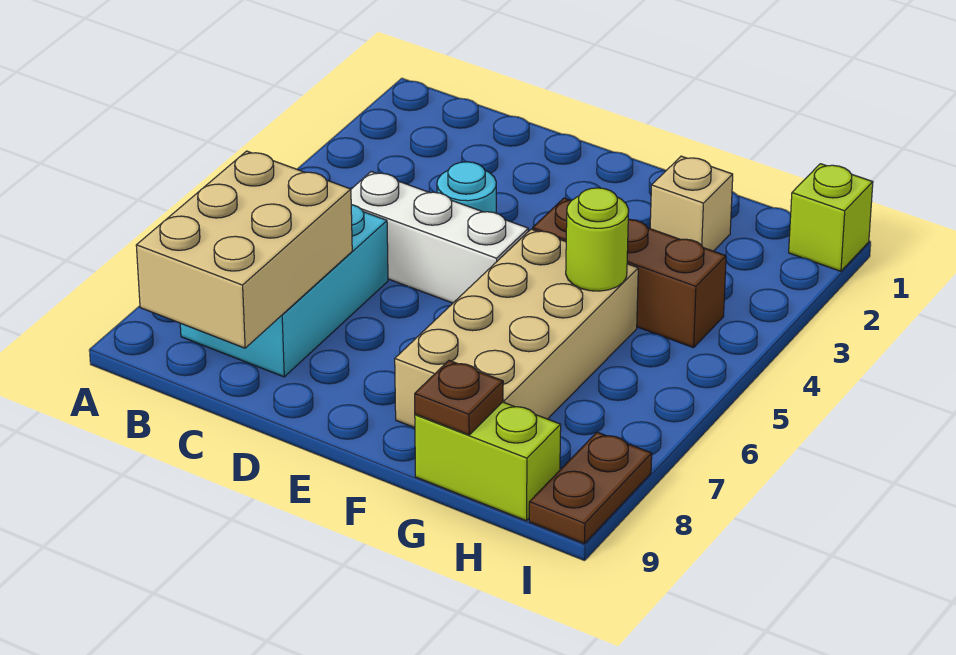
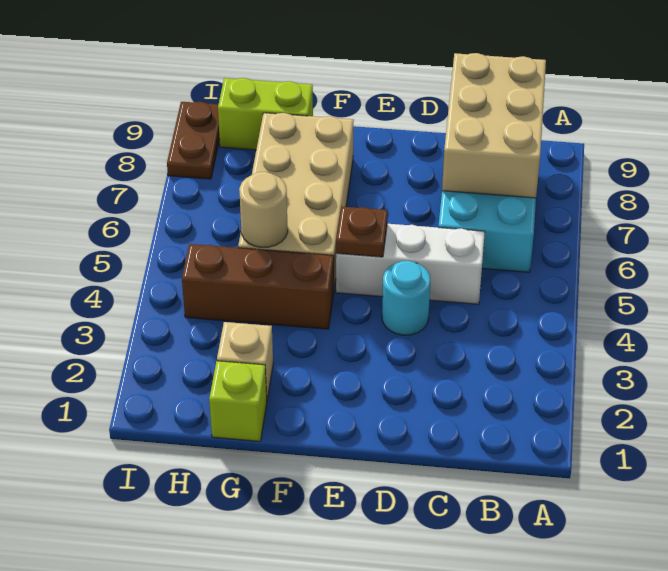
lime round brick G5 level 2 -> tan round brick G5 level 2
brown plate G9 level 2 -> brown plate E5 level 2
lime brick I1 level 1 -> lime brick G1 level 1

